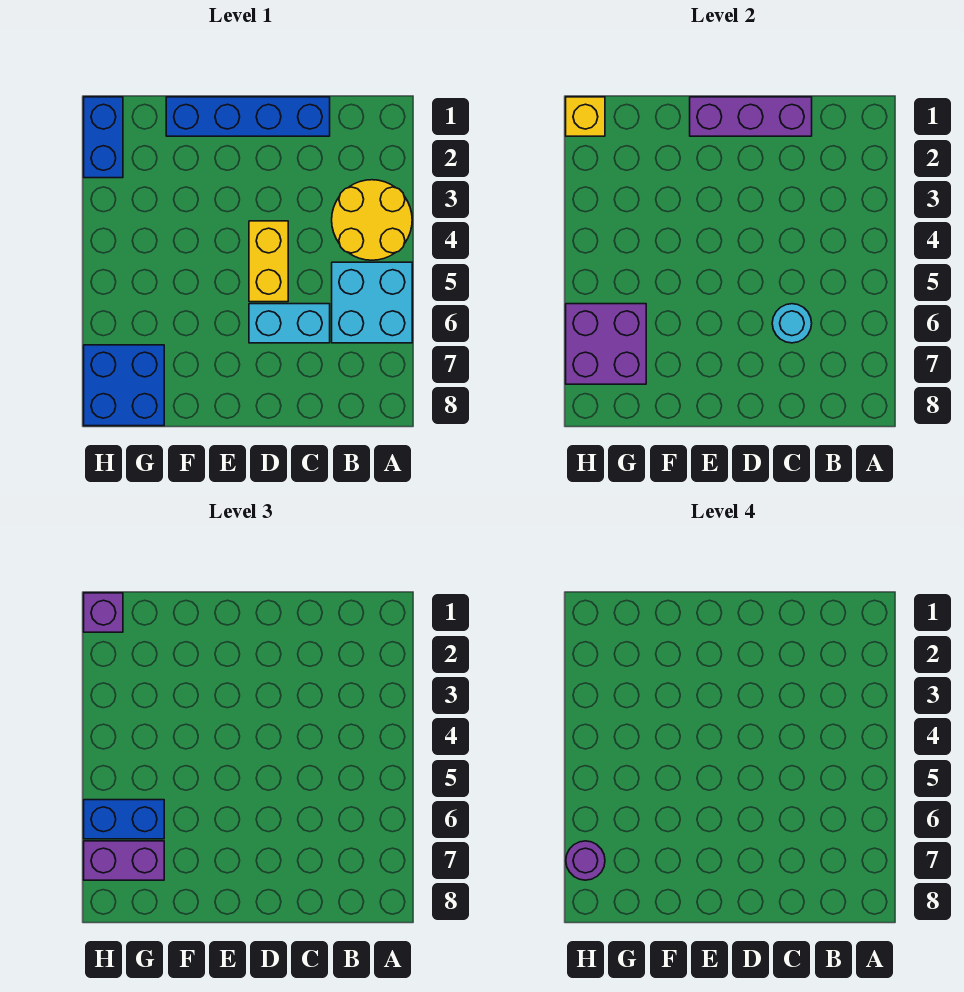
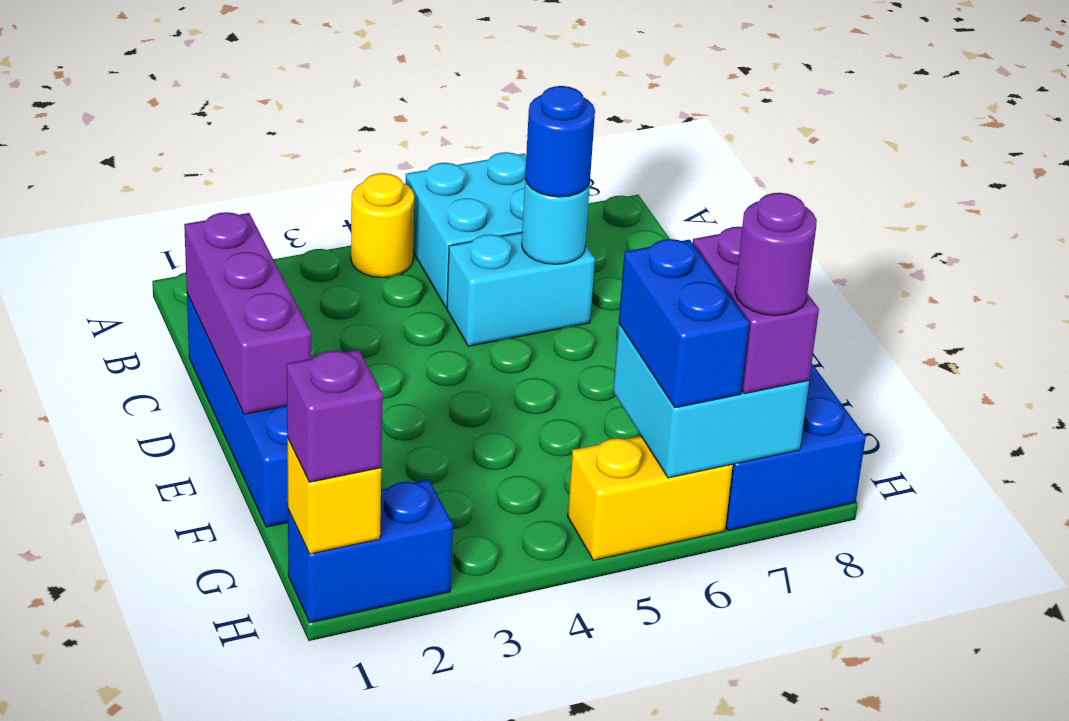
yellow round brick A3:B4 level 1 -> yellow round brick A4 level 1
cyan brick C6:D6 level 1 -> cyan brick C5:C6 level 1
none -> blue round brick C6 level 3
yellow brick D4:D5 level 1 -> yellow brick H5:H6 level 1
purple brick G6:H7 level 2 -> cyan brick G6:H7 level 2

